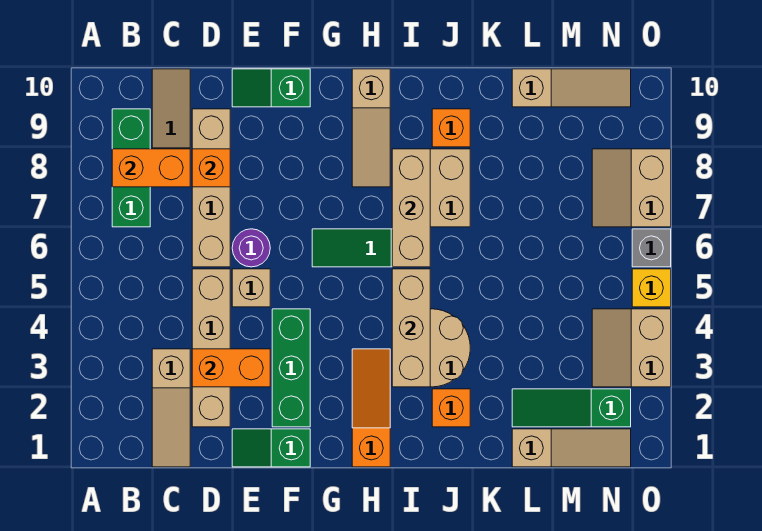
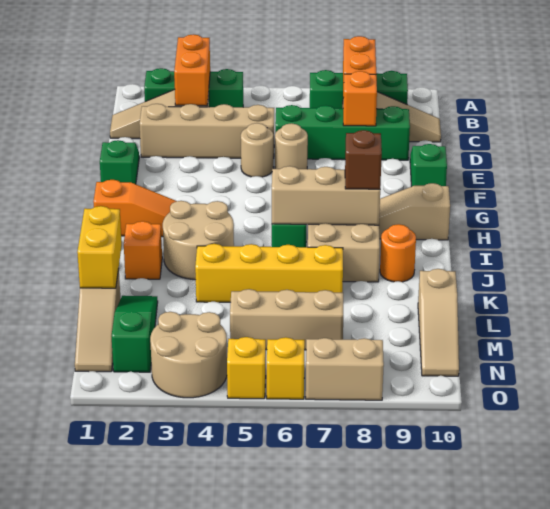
orange brick D3:E3 level 2 -> orange brick B3:C3 level 2
tan brick D6:D9 level 1 -> green brick D6:D9 level 1
tan brick E5 level 1 -> tan round brick E5 level 1
purple round brick E6 level 1 -> tan round brick E6 level 1
green brick F2:F4 level 1 -> green brick B2:B4 level 1
tan brick I3:I5 level 2 -> tan brick M5:M7 level 1
none -> brown brick I8 level 3
orange brick J9 level 1 -> orange round brick J9 level 1
none -> yellow brick K1:L1 level 2
none -> yellow brick K4:K7 level 1
tan slope N3:O4 level 1 top O -> tan round brick N3:O4 level 1
grey brick O6 level 1 -> yellow brick O6 level 1

